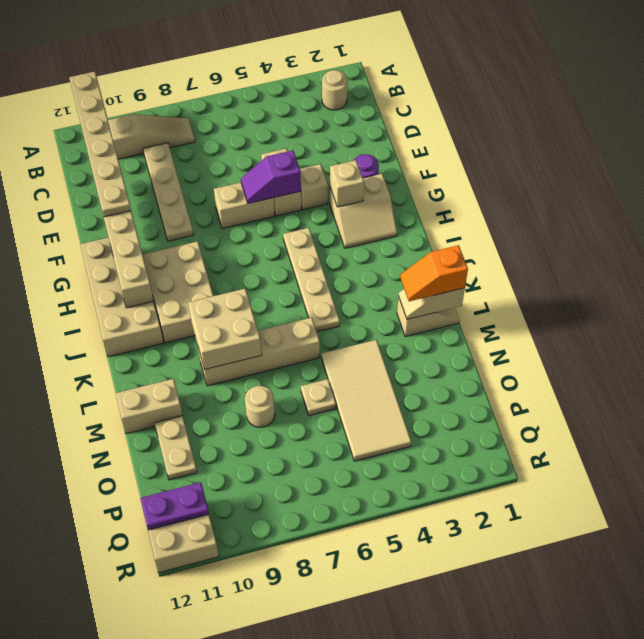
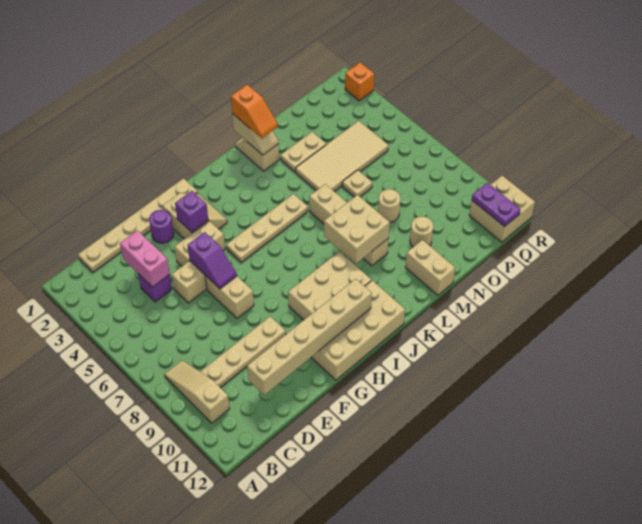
tan plate A11:F11 level 3 -> tan plate C1:H1 level 1
tan round brick B2 level 1 -> tan round brick N10 level 1
none -> pink brick D3:D4 level 2
none -> purple brick D4 level 1
tan brick F4 level 1 -> tan brick F4:G4 level 1
tan brick G3 level 2 -> purple brick G3 level 2
tan plate N11:O11 level 1 -> tan plate M3:N3 level 1
none -> orange brick R2 level 1

